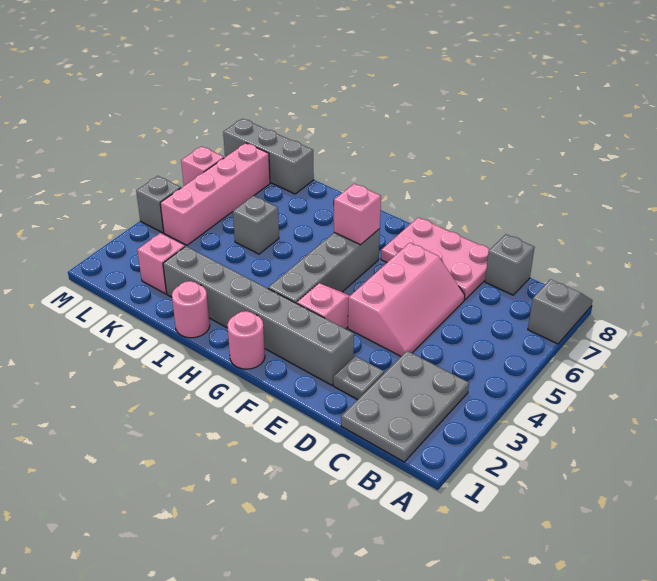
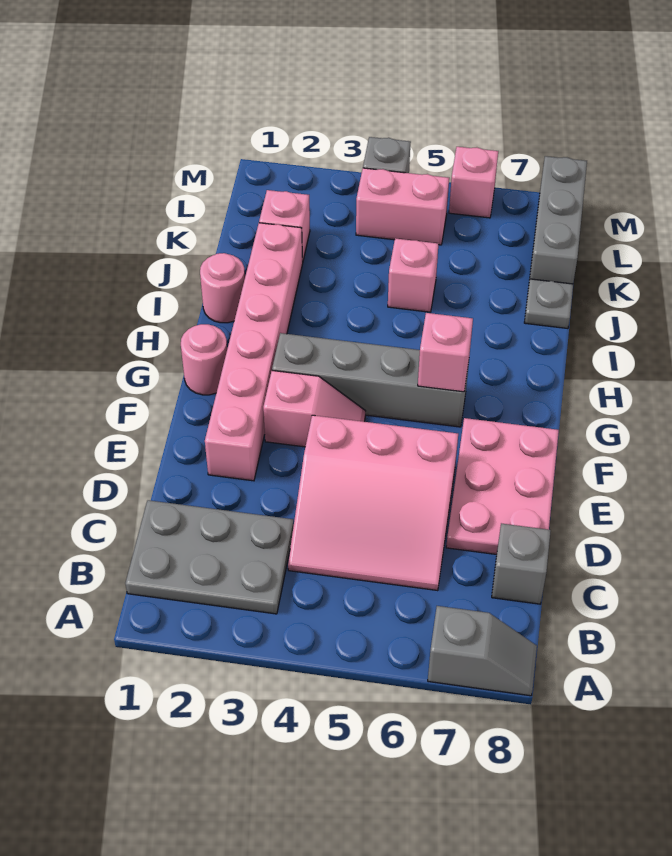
grey plate D2 level 1 -> grey plate J8 level 1
pink slope D4:E6 level 1 top E -> pink slope C4:E6 level 1 top E
grey brick E2:J2 level 1 -> pink brick E2:J2 level 1
grey brick J5 level 1 -> pink brick J5 level 1
pink brick L4:L7 level 1 -> pink brick L4:L5 level 1

